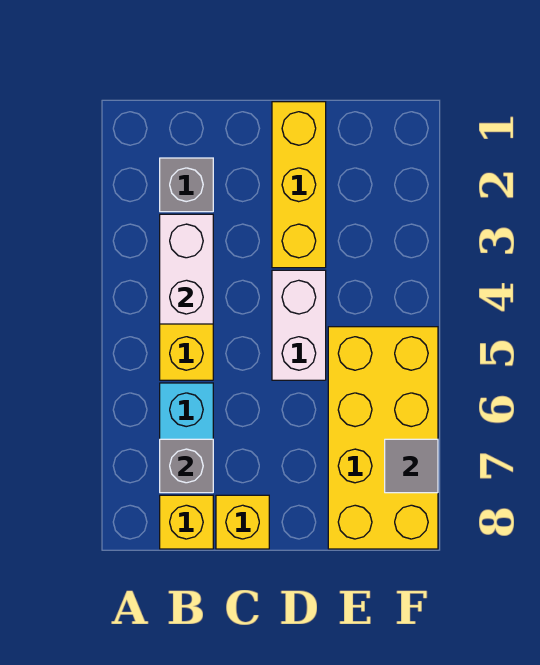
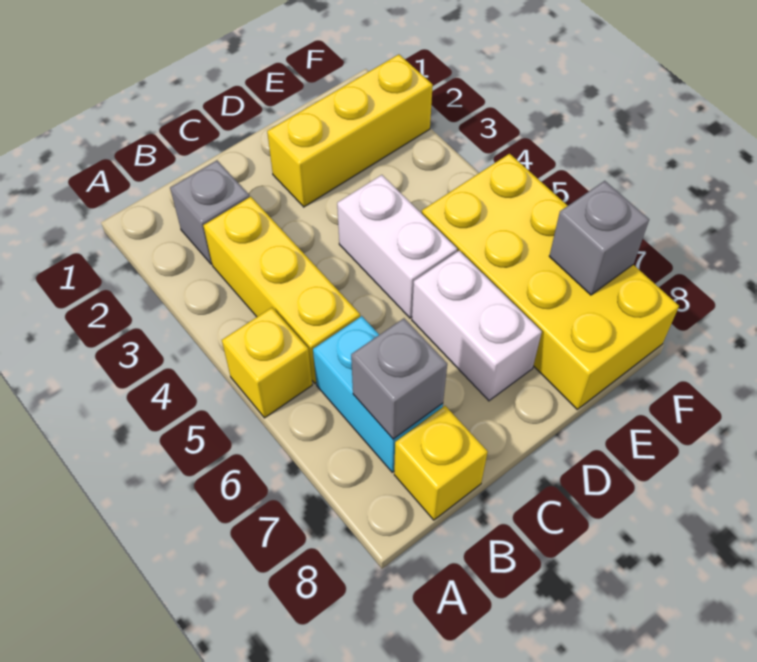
white brick B3:B4 level 2 -> white brick D6:D7 level 1
yellow brick C8 level 1 -> yellow brick A5 level 1
yellow brick D1:D3 level 1 -> yellow brick D2:F2 level 1
grey tile F7 level 2 -> grey brick F7 level 2

